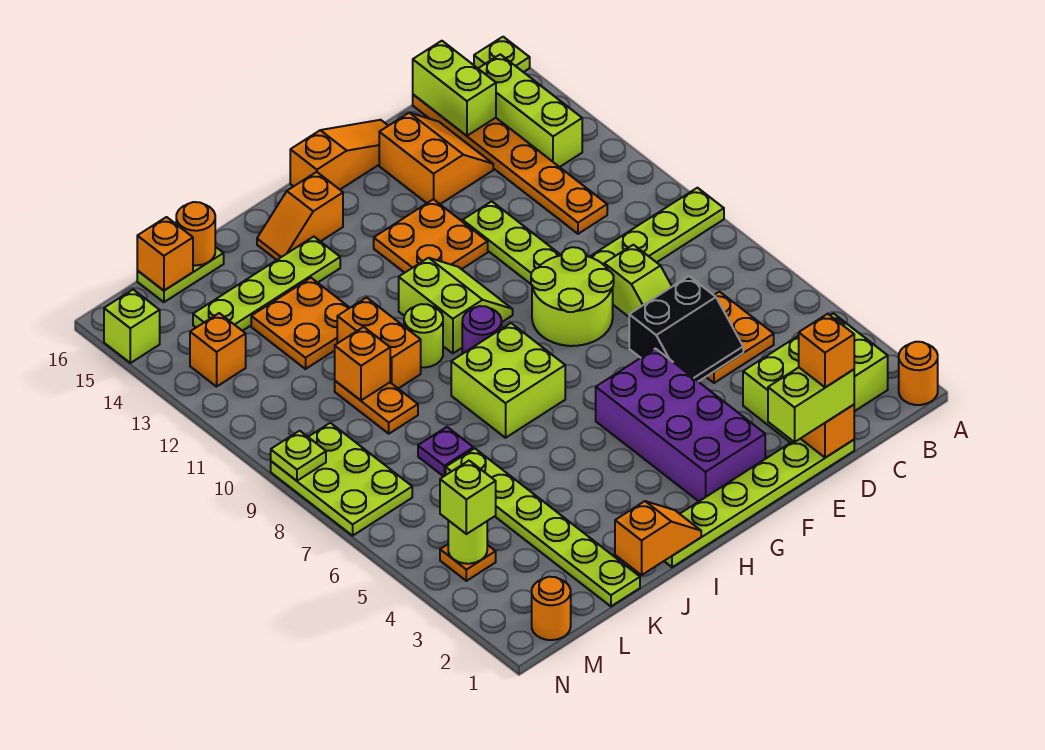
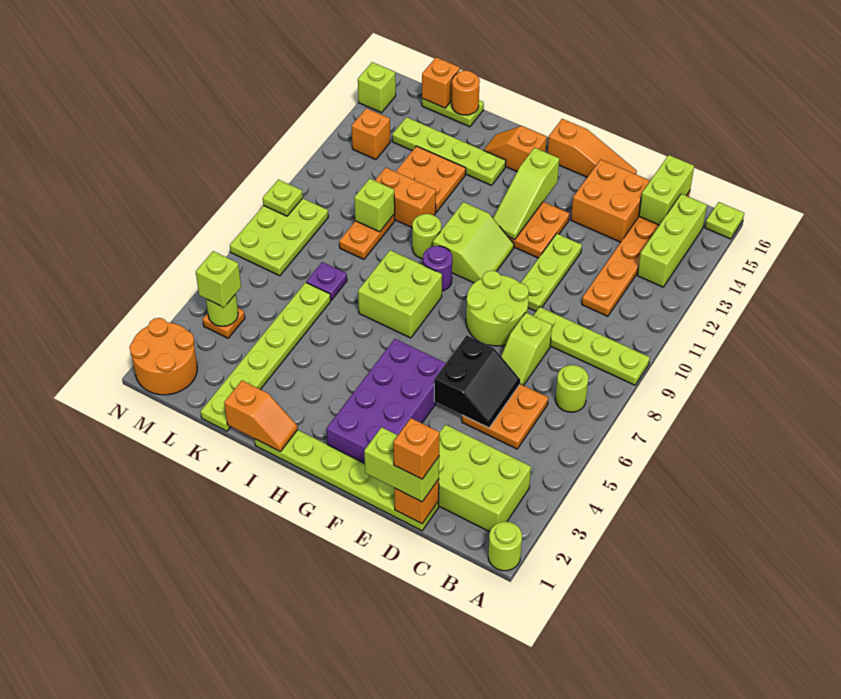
orange round brick A1 level 1 -> lime round brick A1 level 1
none -> lime round brick B7 level 1
black slope D5:E6 level 2 top 6 -> black slope D5:E6 level 2 top E
orange slope D14:E15 level 1 top E -> orange brick D14:E15 level 1
none -> lime slope G12:G14 level 2 top 14
orange brick J10:J11 level 1 -> orange brick J11:K11 level 1
orange brick K10 level 2 -> lime brick K10 level 2
orange round brick M1 level 1 -> orange round brick M1:N2 level 1

